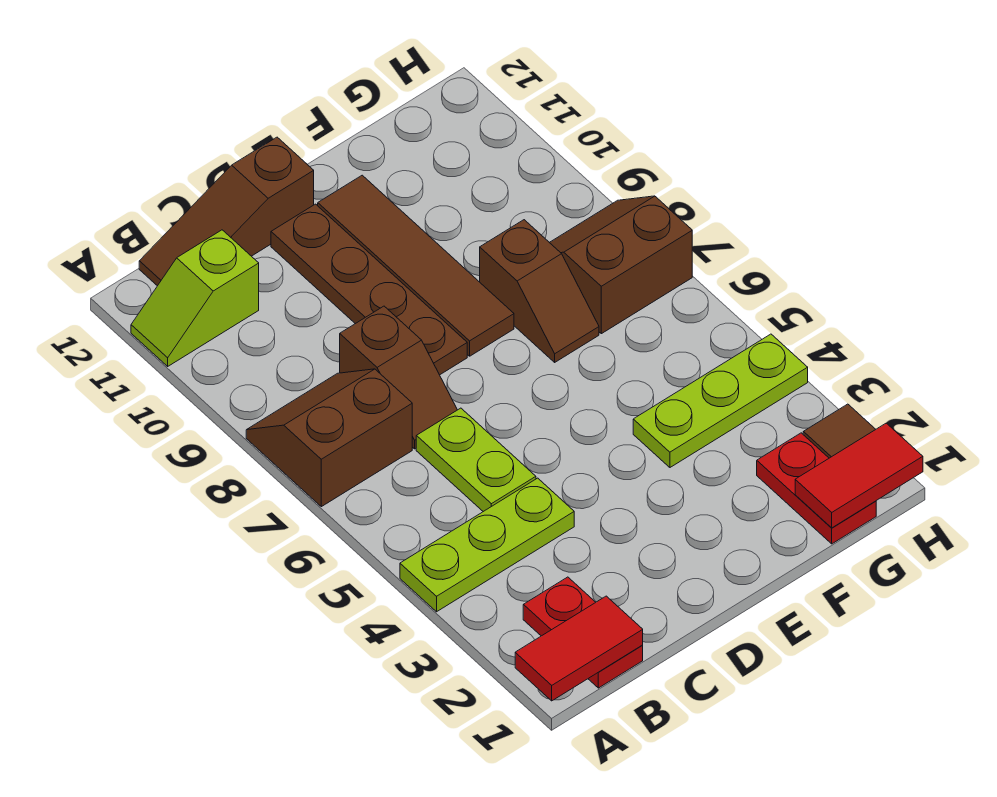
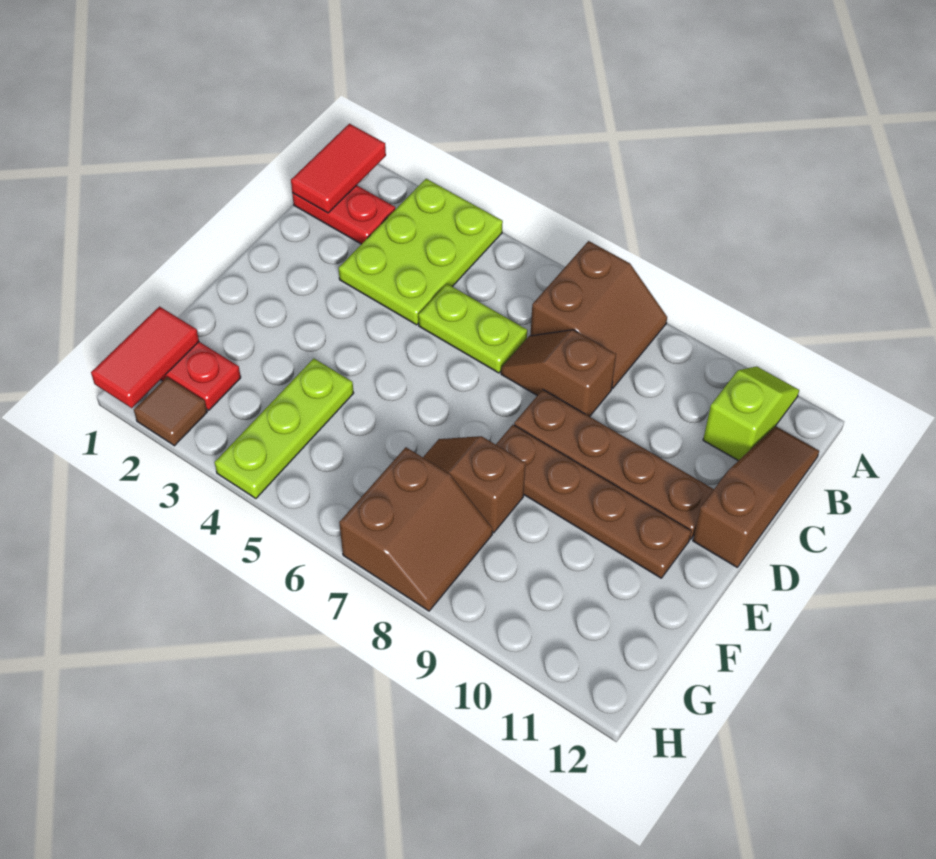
lime plate A4:C4 level 1 -> lime plate A3:C4 level 1
brown tile E8:E11 level 1 -> brown plate E8:E11 level 1

